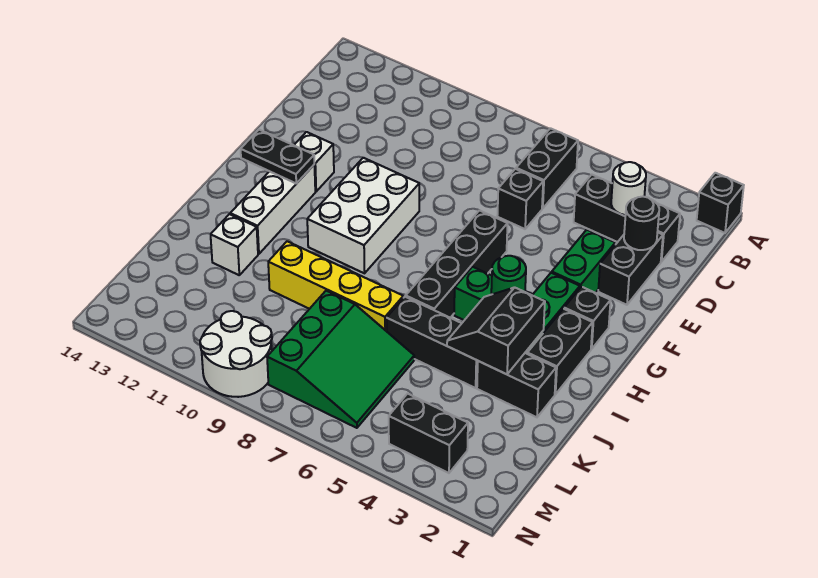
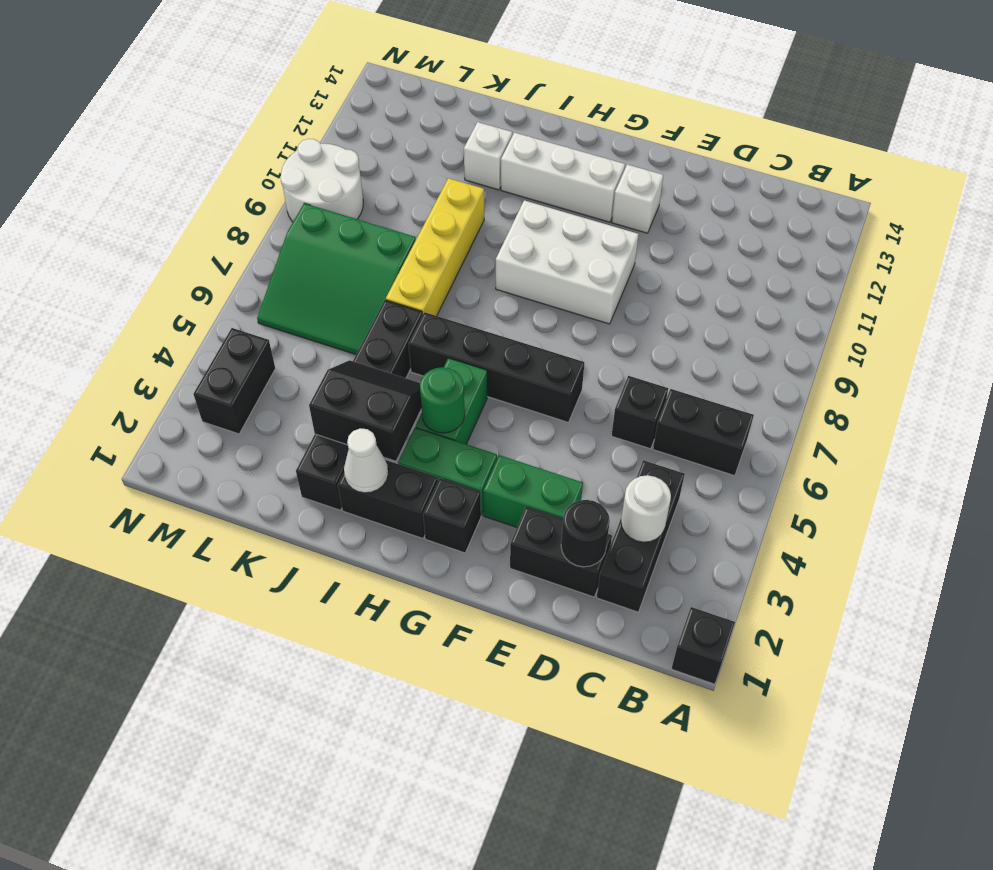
black plate G12:G13 level 2 -> none
none -> white cone I2 level 2

